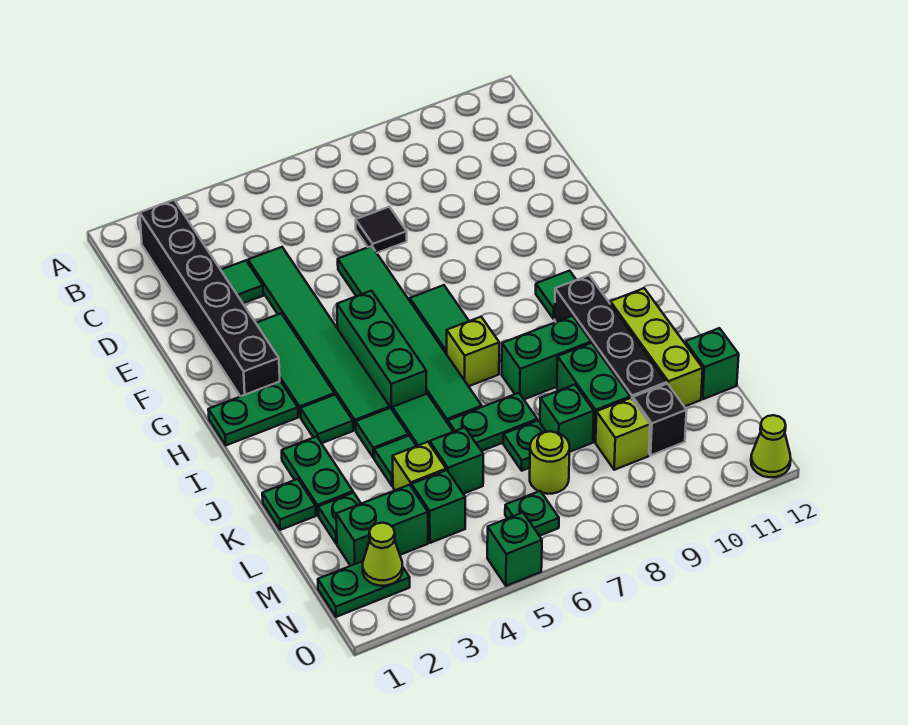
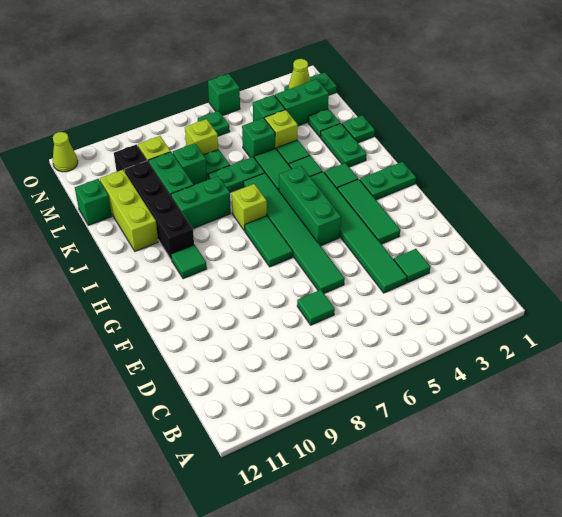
black brick B2:G2 level 1 -> none
black tile D7 level 1 -> green tile D7 level 1
lime round brick M7 level 1 -> lime brick M7 level 1

